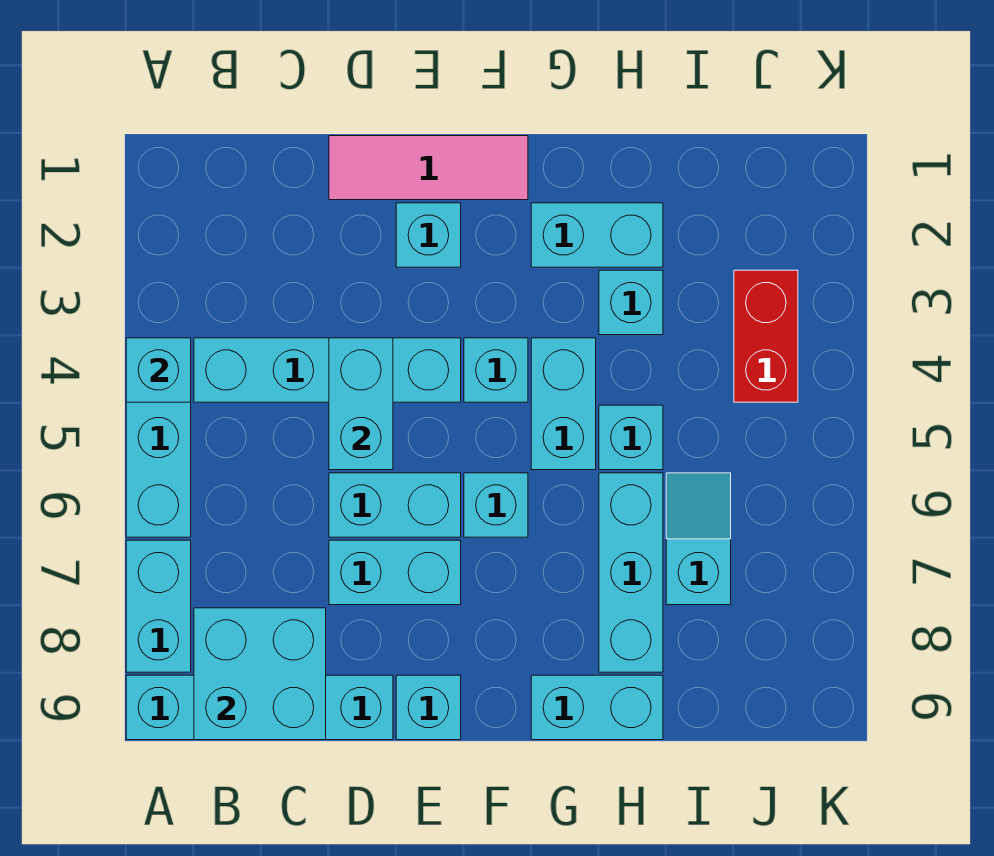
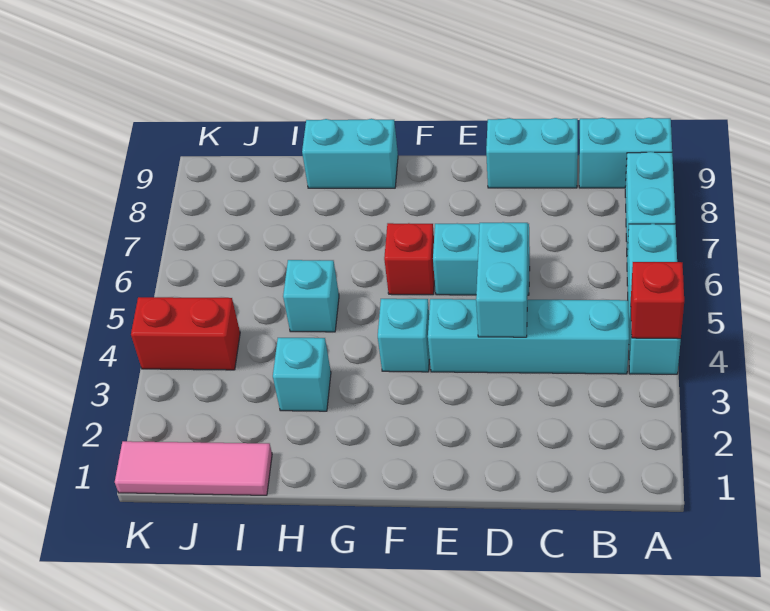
cyan brick A4 level 2 -> red brick A4 level 2
cyan brick B8:C9 level 2 -> none
pink tile D1:F1 level 1 -> pink tile I1:K1 level 1
cyan brick D7:E7 level 1 -> none
cyan brick E2 level 1 -> none
cyan brick E9 level 1 -> none
cyan brick F6 level 1 -> red brick F6 level 1
cyan brick G2:H2 level 1 -> none
cyan brick G4:G5 level 1 -> none
cyan brick H6:H8 level 1 -> none
cyan slope I6:I7 level 1 top 7 -> none
red brick J3:J4 level 1 -> red brick J4:K4 level 1

